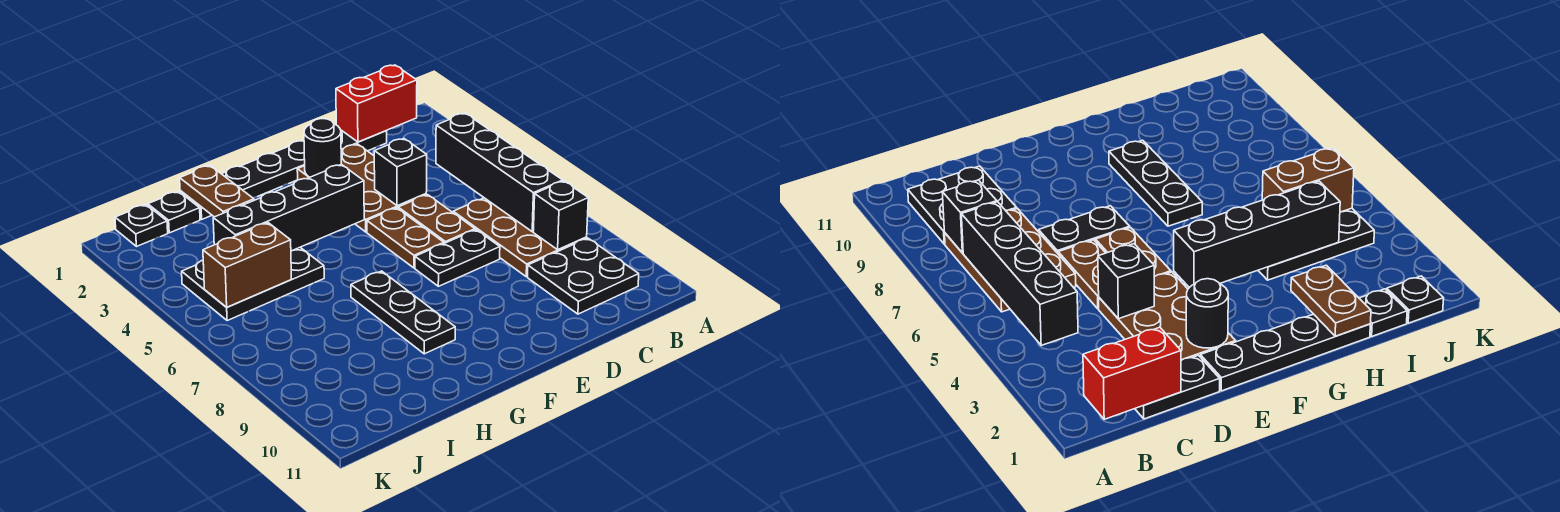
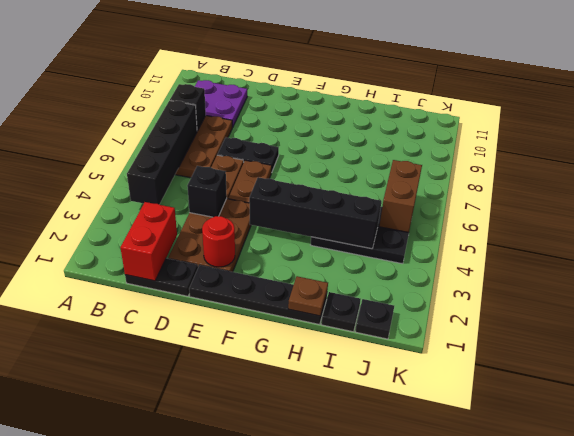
red brick B1:C1 level 2 -> red brick C1:C2 level 2
black plate B9:C10 level 1 -> purple plate B9:C10 level 1
black round brick E2 level 2 -> red round brick E2 level 2
black plate G7:G9 level 1 -> none
brown plate H1:H2 level 2 -> brown plate H1 level 2
brown brick I5:J5 level 2 -> brown brick J5:J6 level 2

